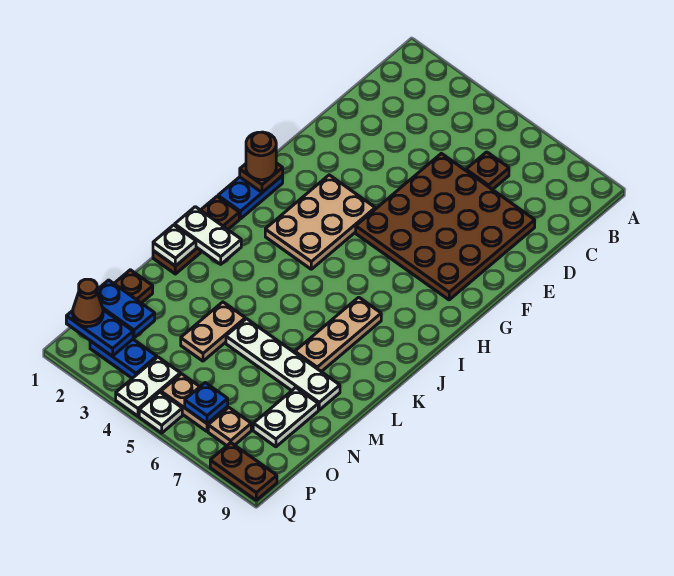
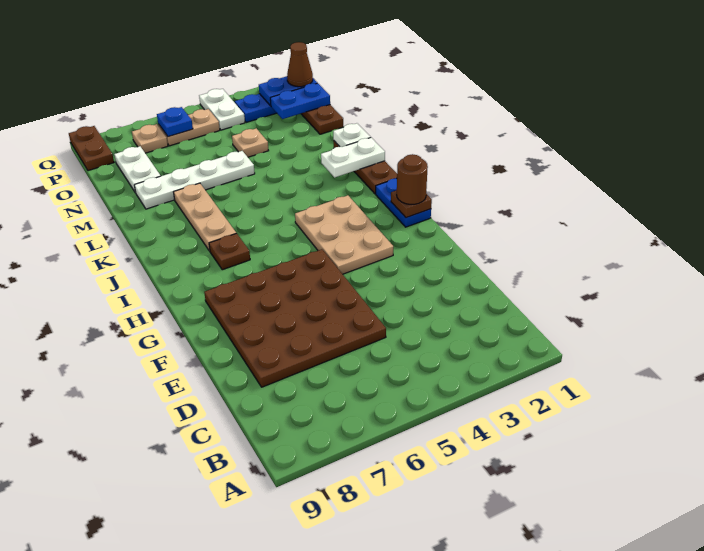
brown plate C6 level 1 -> brown plate I7 level 1
tan plate M4:N4 level 1 -> tan plate N4 level 1
white plate Q5 level 1 -> none
brown plate Q8:Q9 level 1 -> brown plate P9:Q9 level 1

